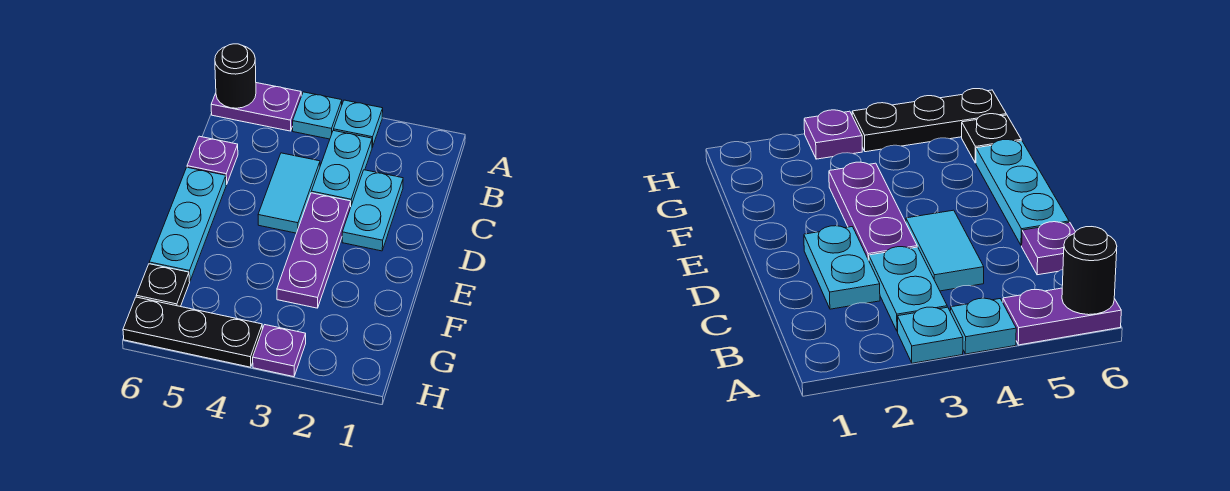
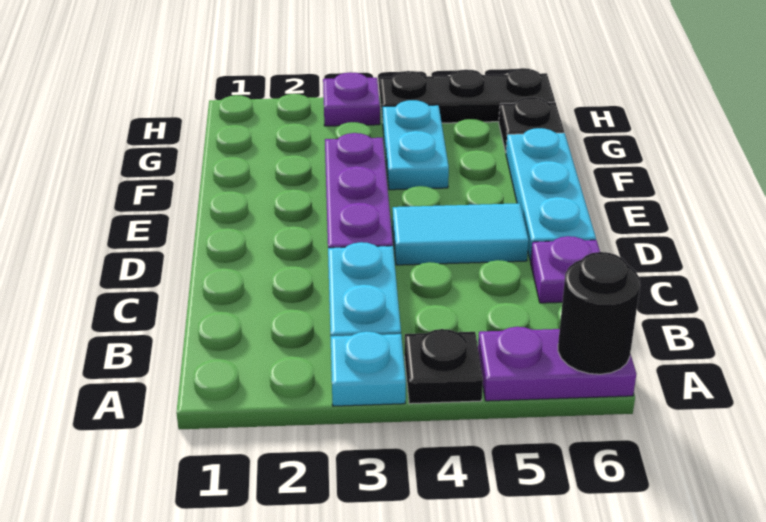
cyan plate A4 level 1 -> black plate A4 level 1
cyan plate C2:D2 level 1 -> cyan plate F4:G4 level 1
cyan tile C4:D4 level 1 -> cyan tile D4:D5 level 1

